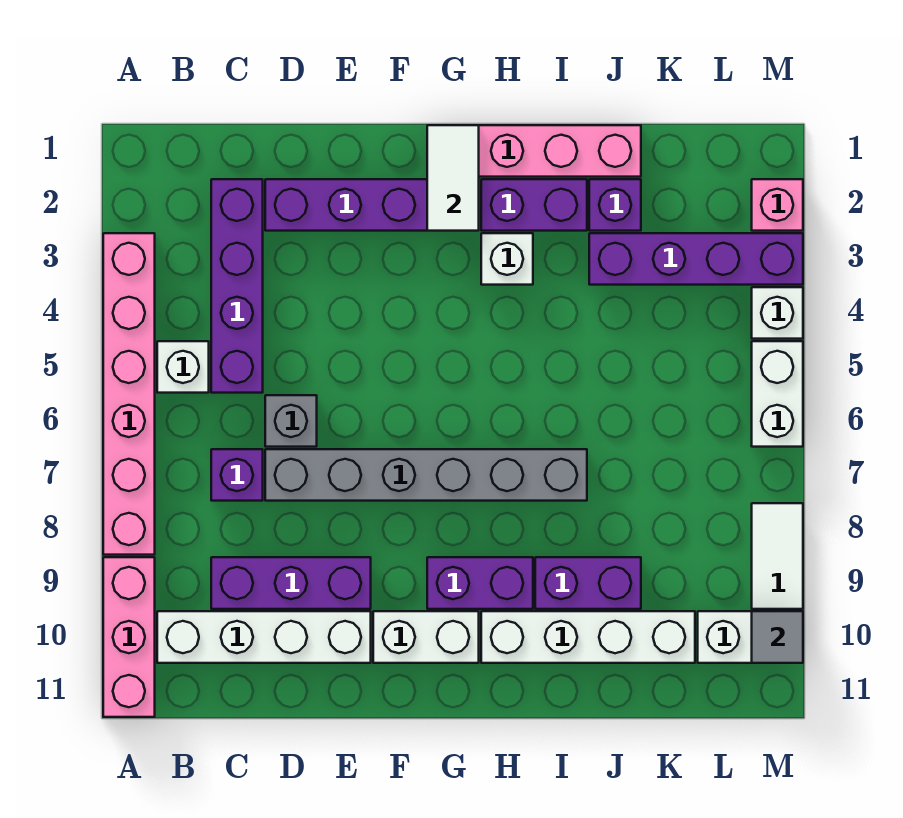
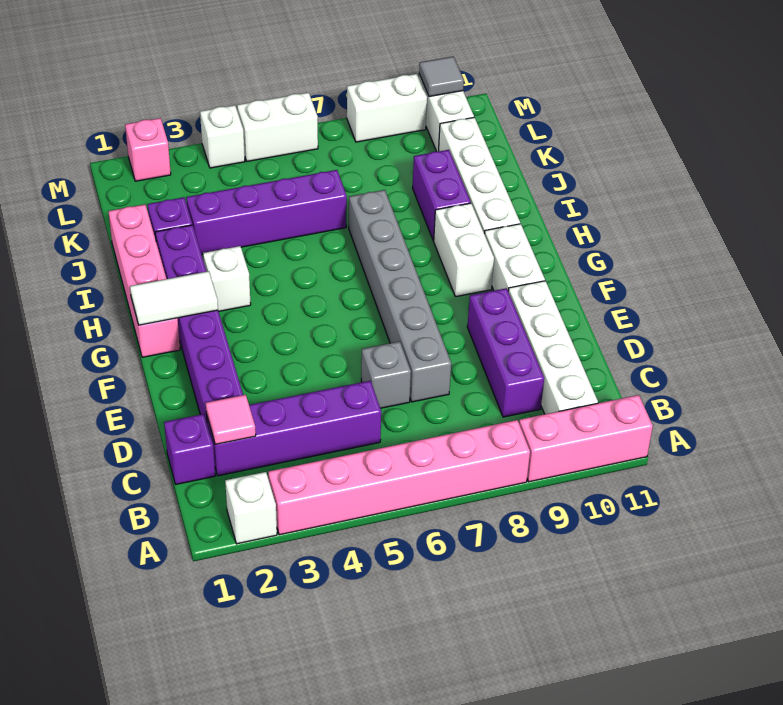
white brick B5 level 1 -> white brick A2 level 1
none -> pink tile C2 level 2
purple brick C7 level 1 -> purple brick C1 level 1
purple brick G9:H9 level 1 -> white brick G9:H9 level 1
purple brick J3:M3 level 1 -> purple brick J3:J6 level 1
white tile M8:M9 level 1 -> white brick M8:M9 level 1

